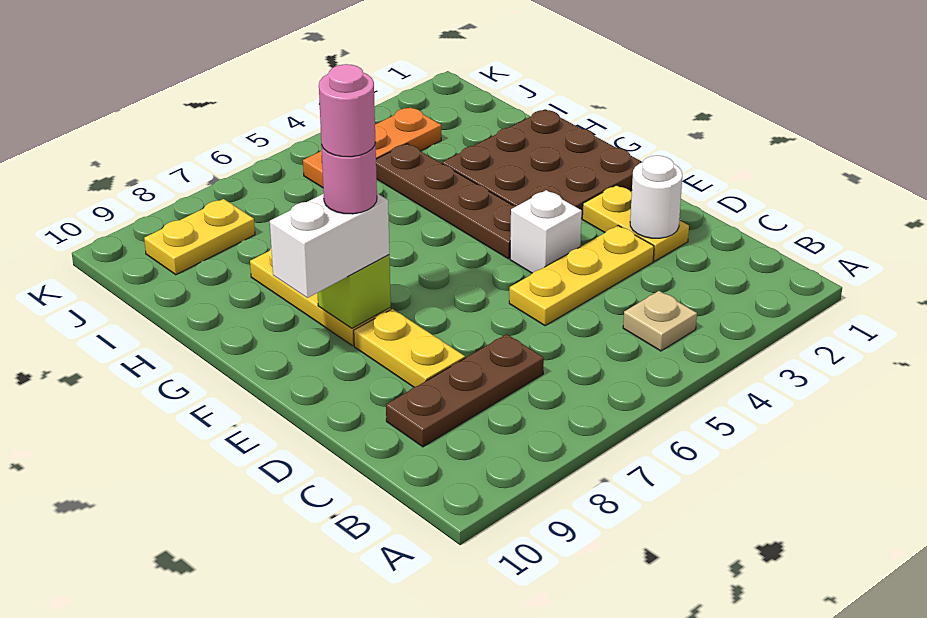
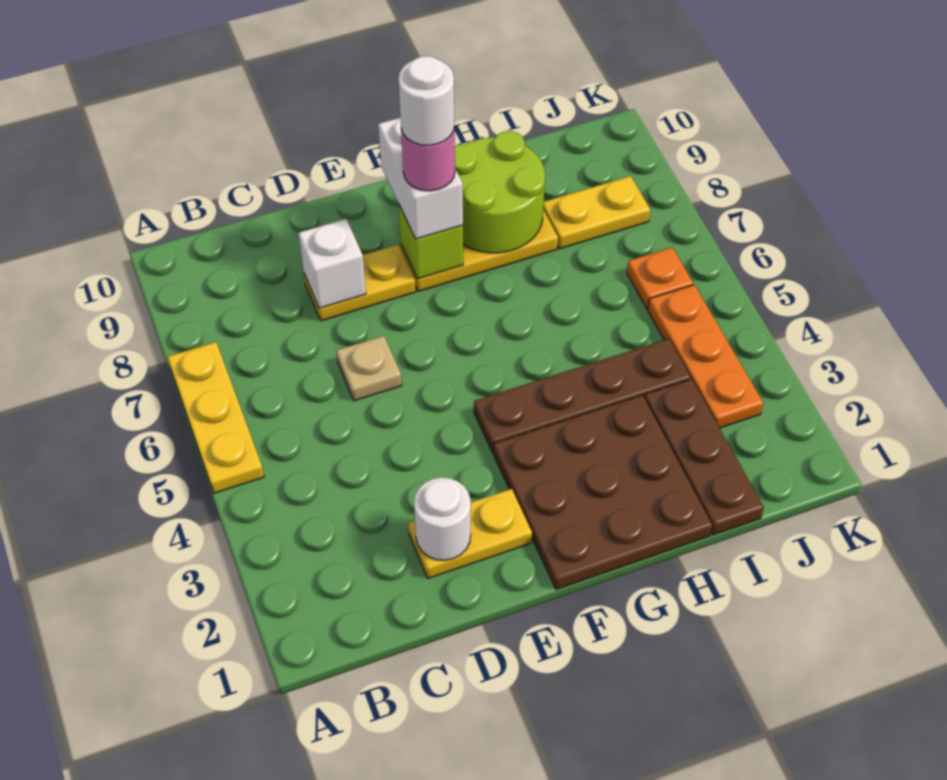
tan plate B4 level 1 -> tan plate D6 level 1
brown plate C7:C9 level 1 -> brown plate I1:I3 level 1
yellow plate D3:D5 level 1 -> yellow plate A5:A7 level 1
white brick E4 level 1 -> white brick D8 level 2
pink round brick F8 level 5 -> white round brick F8 level 5
none -> lime round brick G8:H9 level 2
none -> orange plate J6 level 1
yellow plate J8:J9 level 1 -> yellow plate I8:J8 level 1

